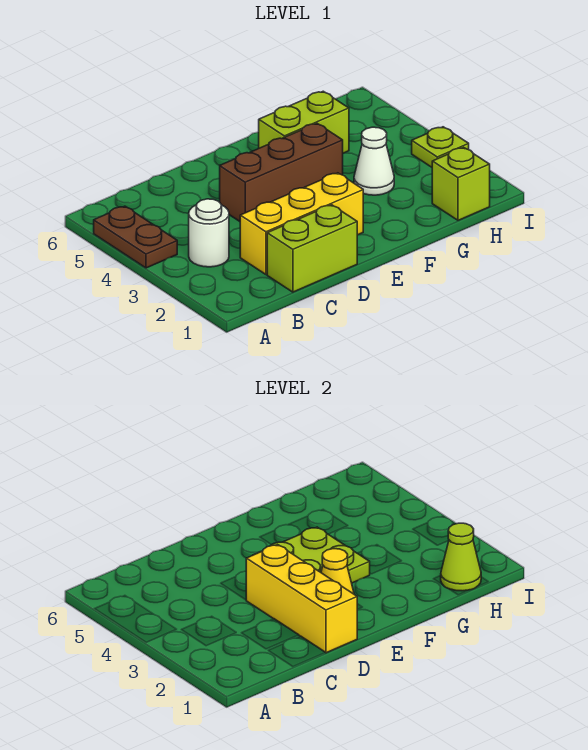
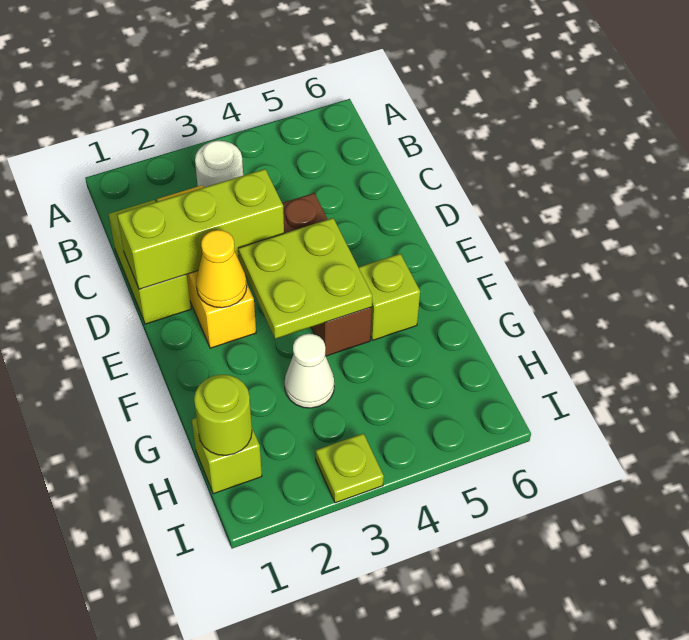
brown plate A4:A5 level 1 -> none
yellow brick D1:D3 level 2 -> lime brick D1:D3 level 2
lime brick F5:G5 level 1 -> lime brick F5 level 1
lime cone H1 level 2 -> lime round brick H1 level 2

